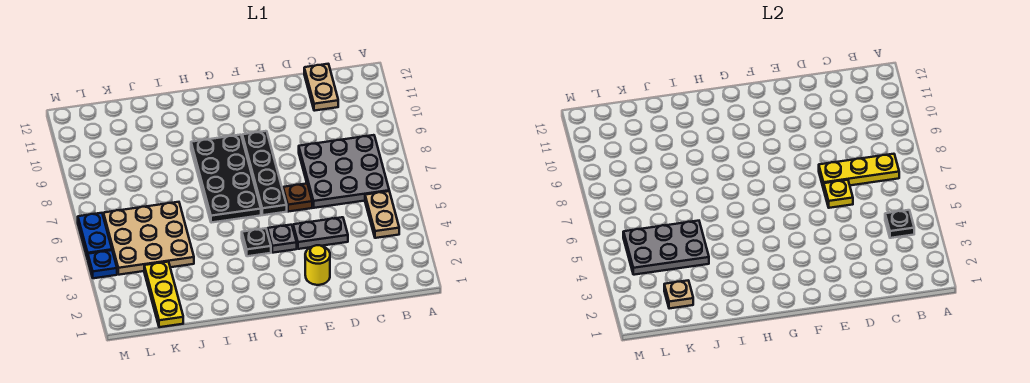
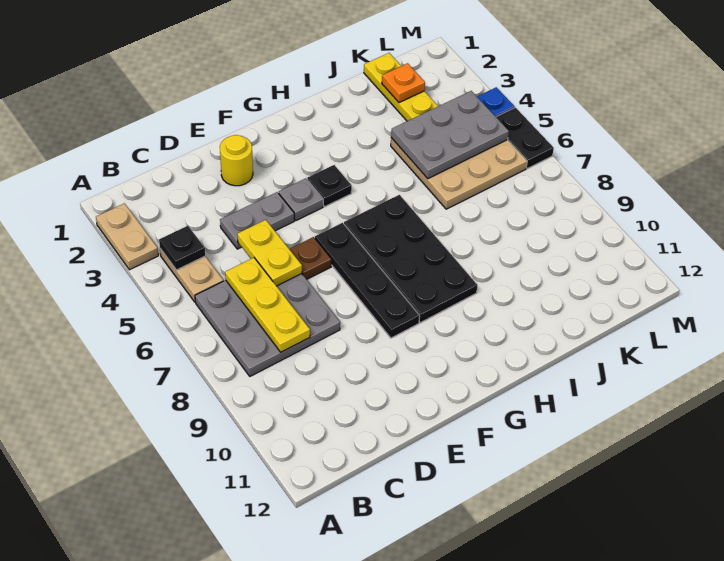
yellow plate B7:D7 level 2 -> yellow plate C6:C8 level 2
tan plate C11:C12 level 1 -> tan plate A2:A3 level 1
yellow plate D6 level 2 -> yellow plate D5:D6 level 2
tan plate K2 level 2 -> orange plate K2 level 2
blue plate M5:M6 level 1 -> black plate M5:M6 level 1

